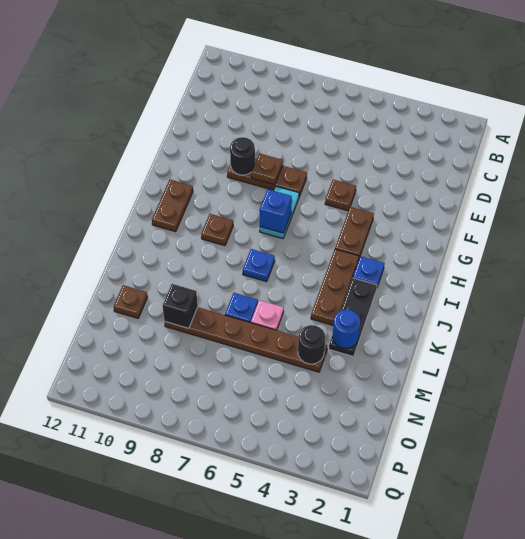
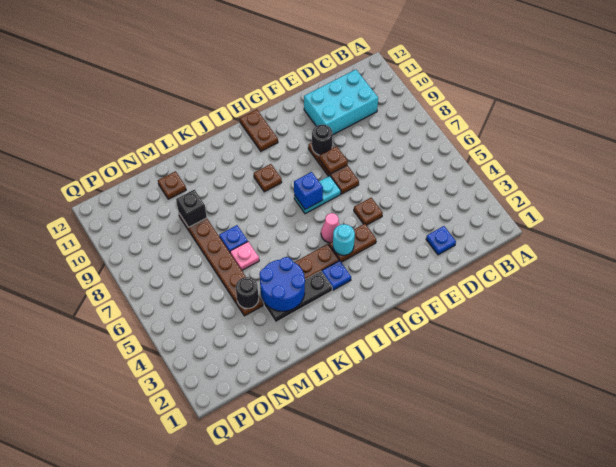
none -> cyan brick C10:E11 level 1
none -> cyan round brick H4 level 2
none -> pink cone H5 level 1
brown plate H11:I11 level 1 -> brown plate H11:H12 level 1
blue plate J7 level 1 -> blue plate D2 level 1
blue round brick L3 level 2 -> blue round brick K3:L4 level 2

